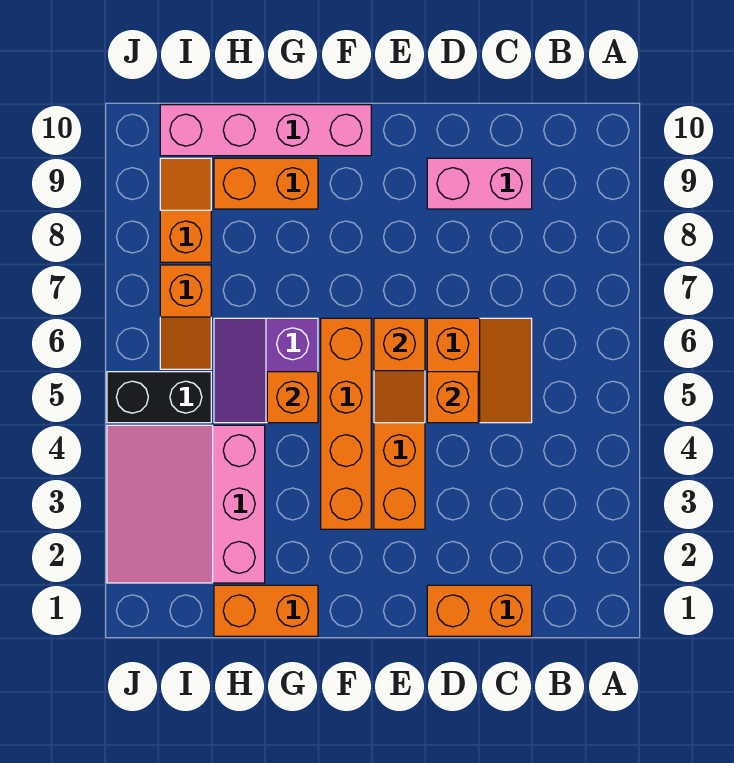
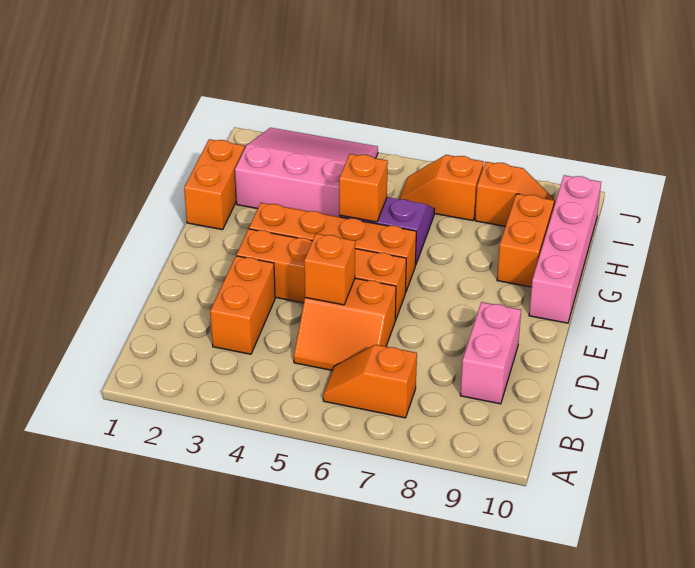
orange brick C1:D1 level 1 -> orange brick C3:D3 level 1
orange slope E5:E6 level 2 top 6 -> orange slope B6:B7 level 1 top 7
black brick I5:J5 level 1 -> none

